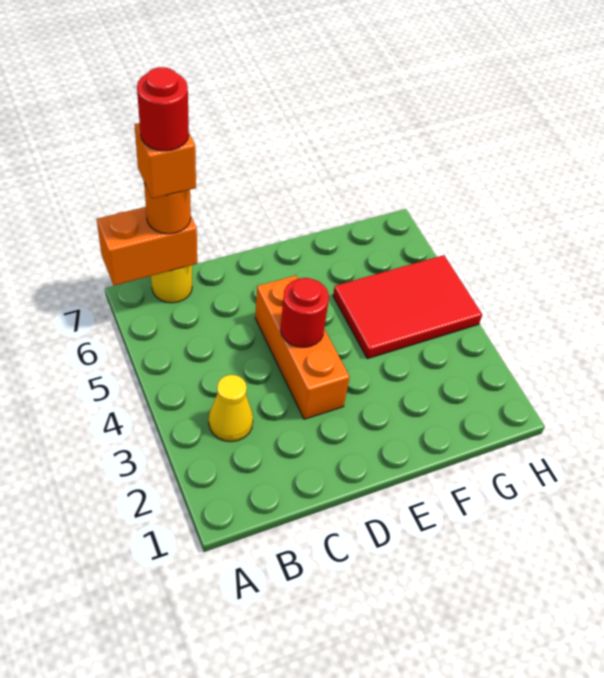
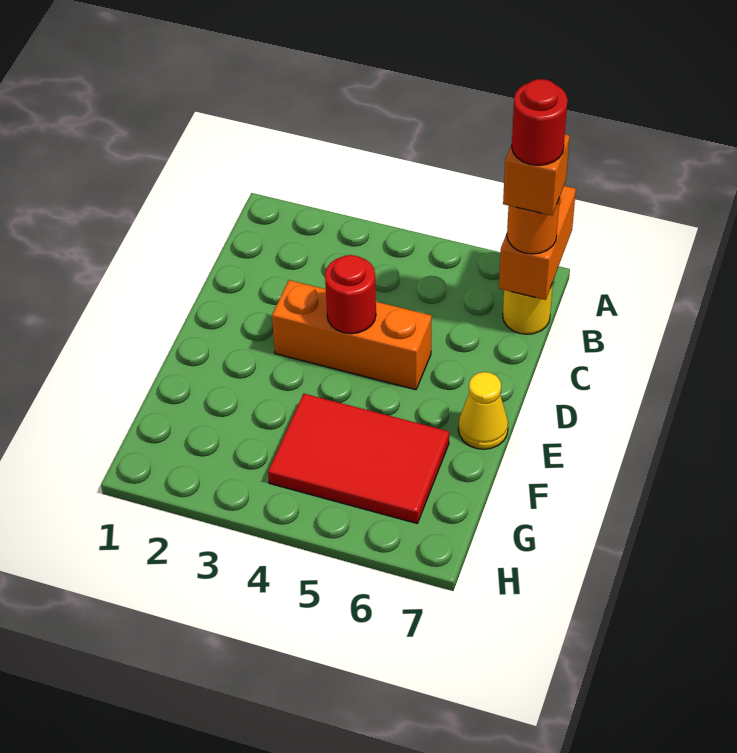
yellow cone B3 level 1 -> yellow cone E7 level 1
red tile F4:H5 level 1 -> red tile F4:G6 level 1

